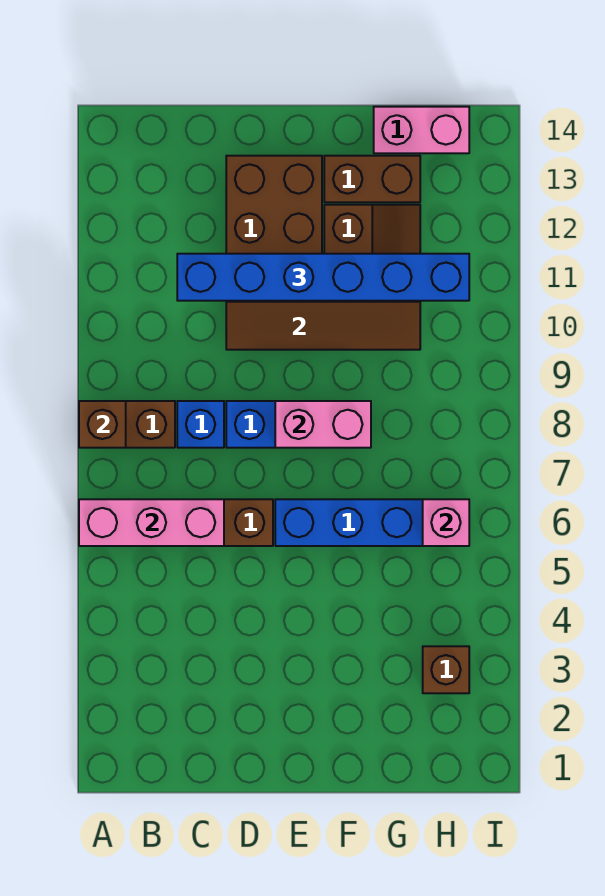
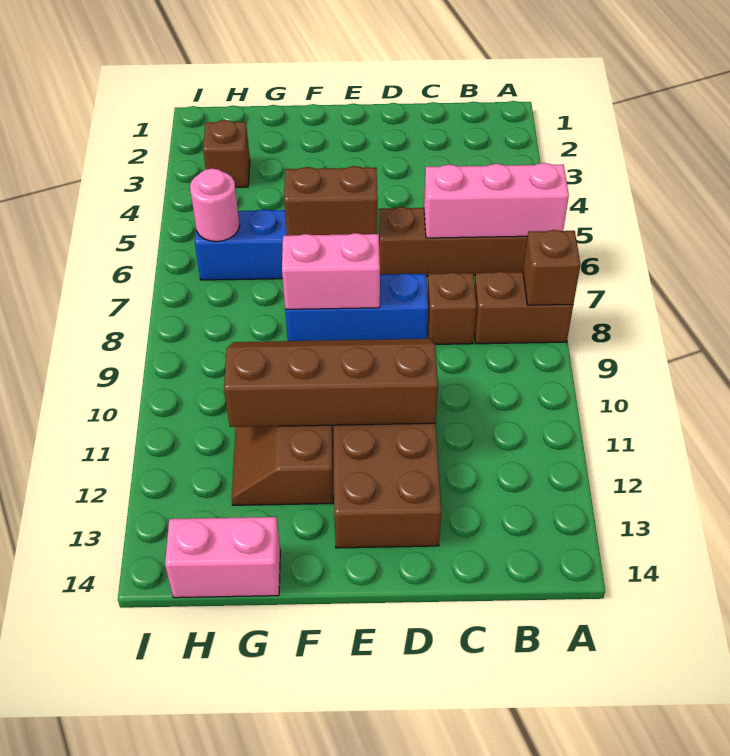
blue brick C8 level 1 -> brown brick C8 level 1
blue brick C11:H11 level 3 -> none
brown brick F13:G13 level 1 -> brown brick E6:F6 level 2
pink brick H6 level 2 -> pink round brick H6 level 2

